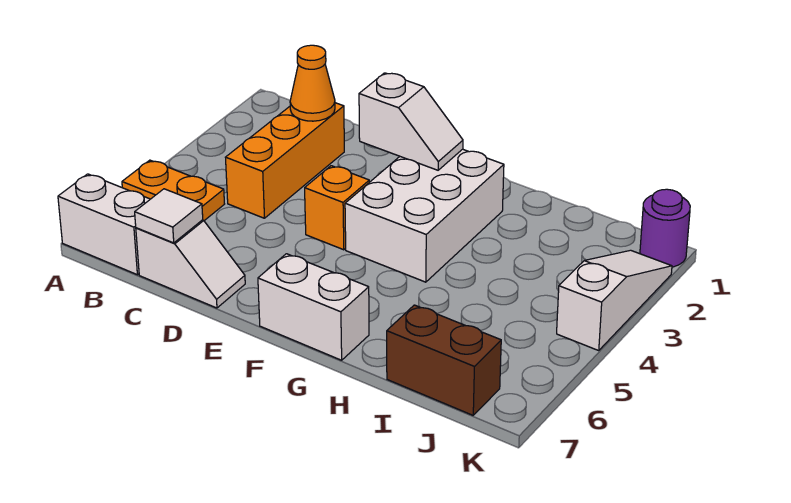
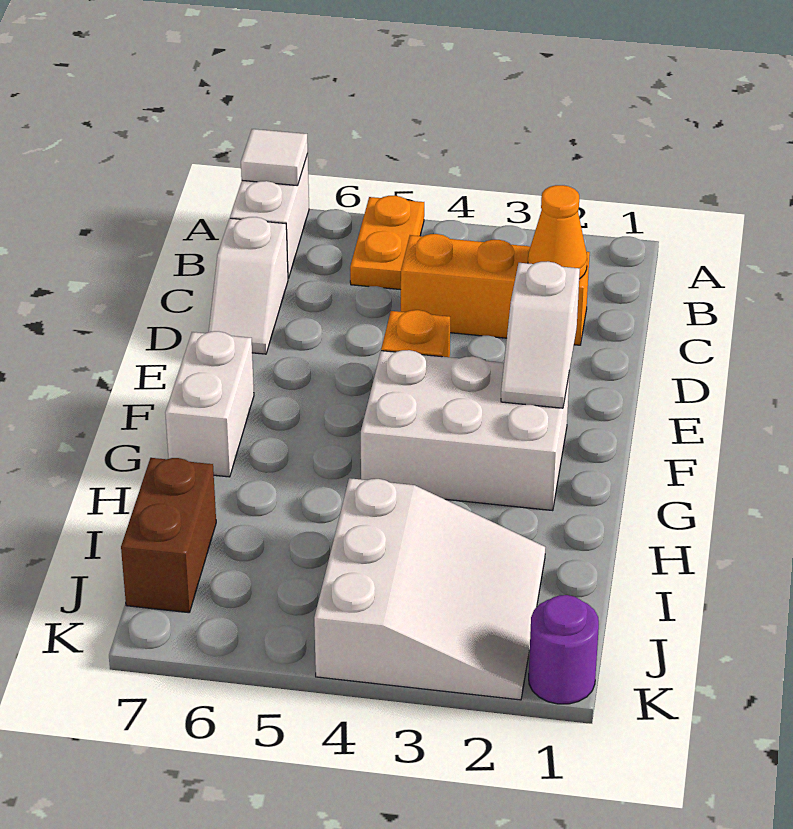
white tile C7 level 2 -> white tile A7 level 2
white slope K2:K4 level 1 top 4 -> white slope I2:K4 level 1 top 4

